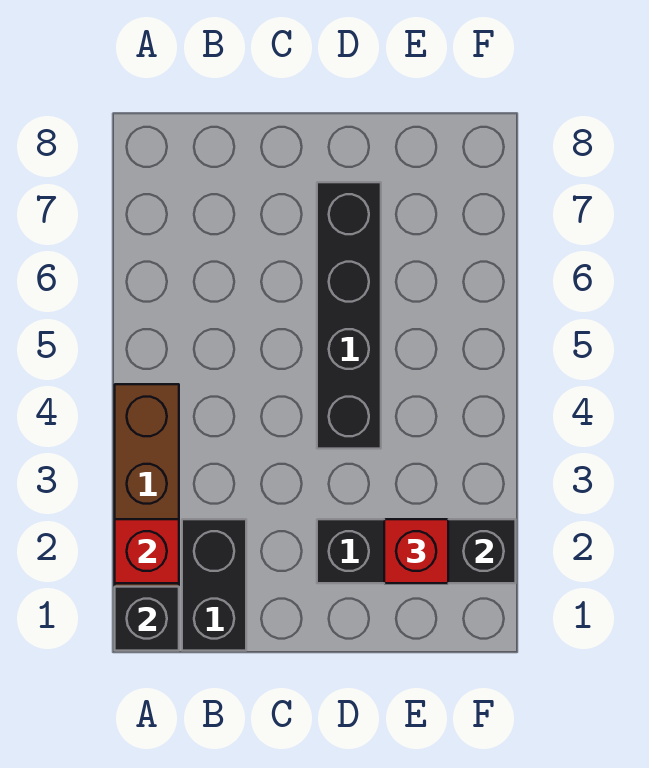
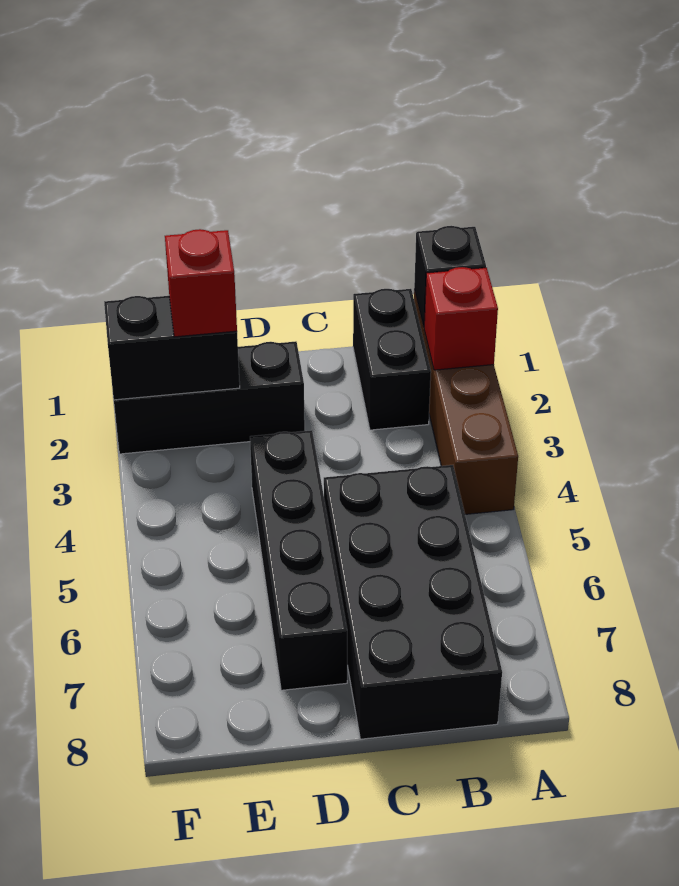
none -> black brick B5:C8 level 1

